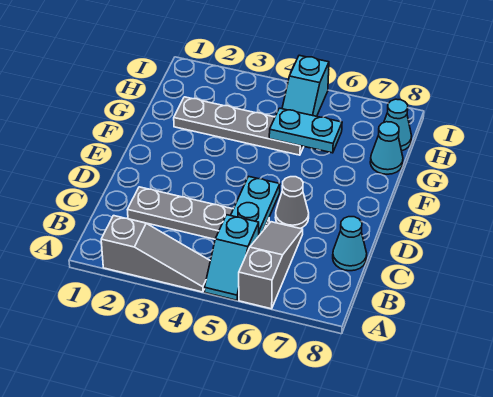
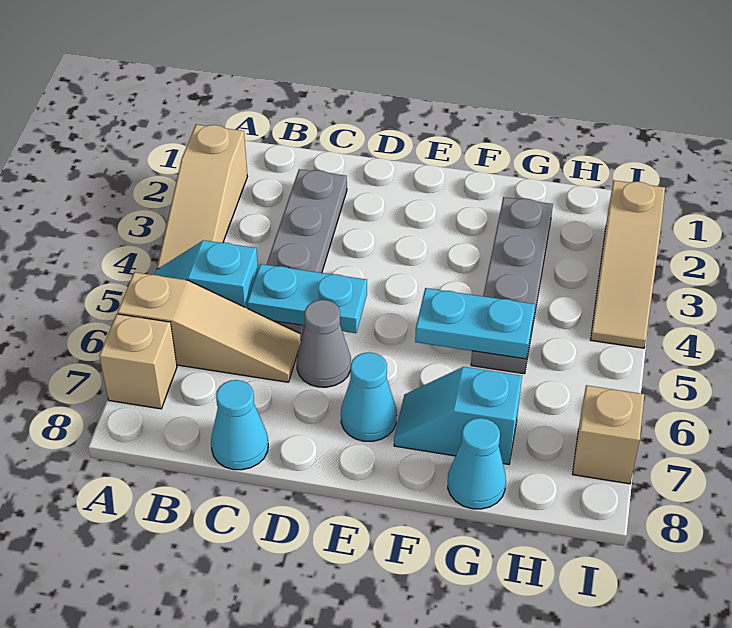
grey slope A2:A4 level 1 top 2 -> tan slope A2:A4 level 1 top 2
grey slope A6:C6 level 1 top A -> tan slope A6:C6 level 1 top A
none -> tan brick A7 level 1
cyan plate G5:G6 level 2 -> cyan plate F5:G5 level 2
cyan slope H5:I5 level 1 top I -> cyan slope F7:G7 level 1 top G
cyan cone H8 level 1 -> cyan cone E7 level 1
none -> tan slope I2:I4 level 1 top 2
none -> tan brick I7 level 1

